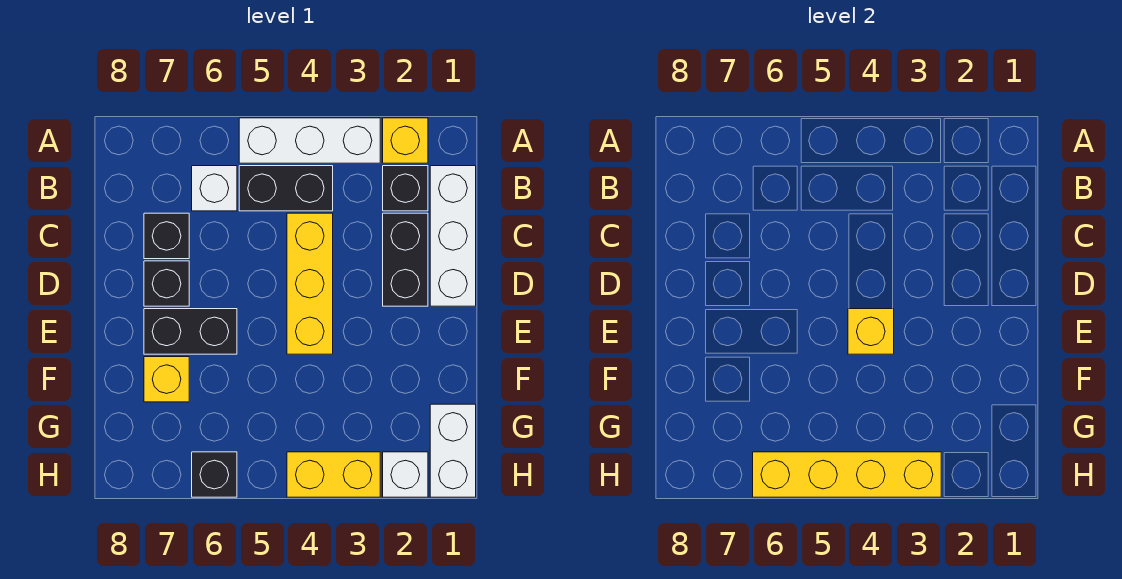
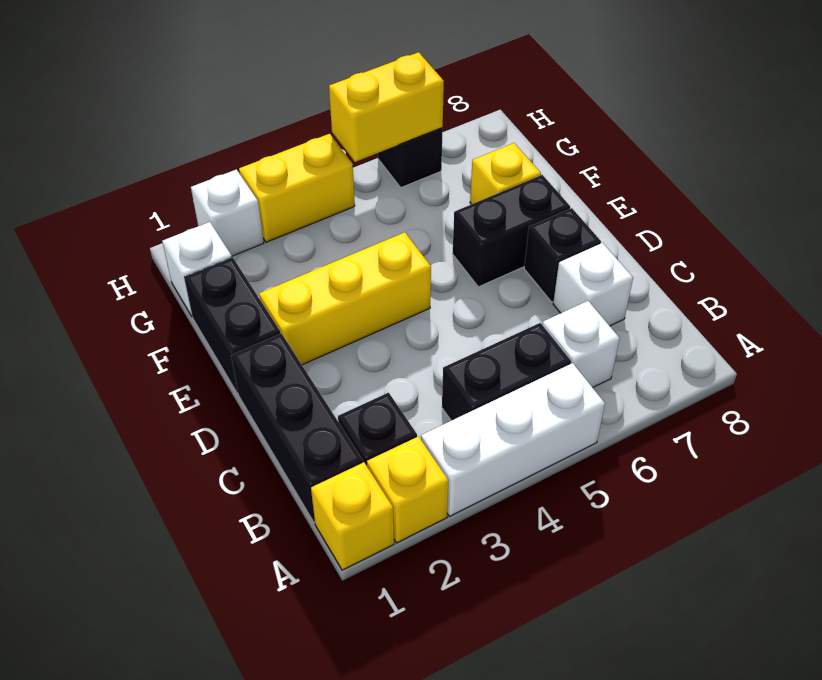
white brick B1:D1 level 1 -> black brick B1:D1 level 1
black brick C2:D2 level 1 -> black brick E1:F1 level 1
yellow brick C4:E4 level 1 -> yellow brick E2:E4 level 1
black brick C7 level 1 -> white brick C7 level 1
yellow brick E4 level 2 -> yellow brick A1 level 1
white brick G1:H1 level 1 -> white brick G1 level 1
yellow brick H3:H6 level 2 -> yellow brick H5:H6 level 2

